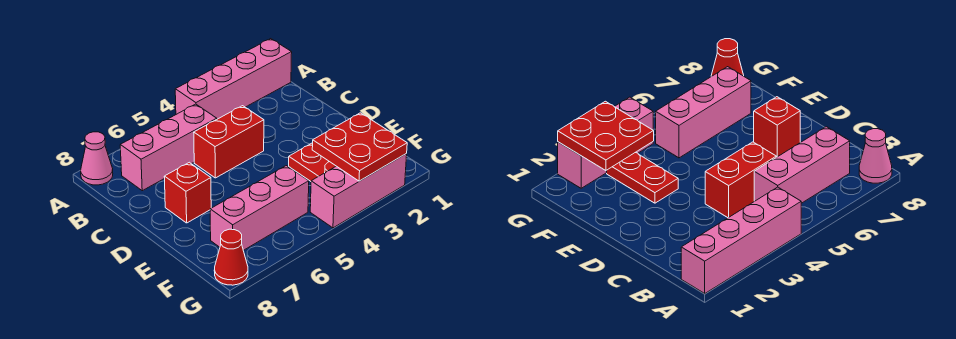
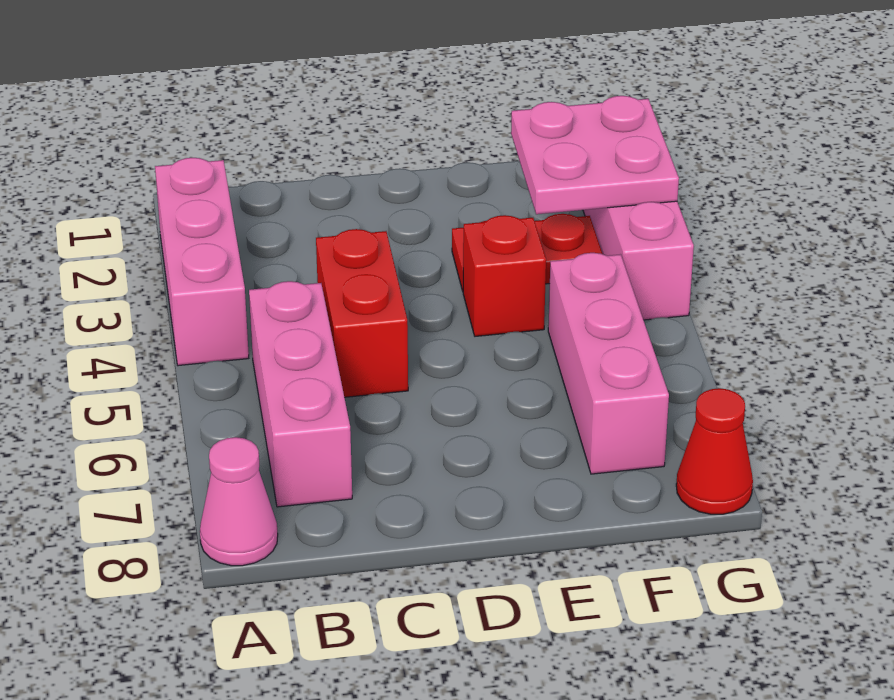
pink brick A1:A4 level 1 -> pink brick A2:A4 level 1
red brick D7 level 1 -> red brick E4 level 1
red plate F2:G3 level 2 -> pink plate F2:G3 level 2

